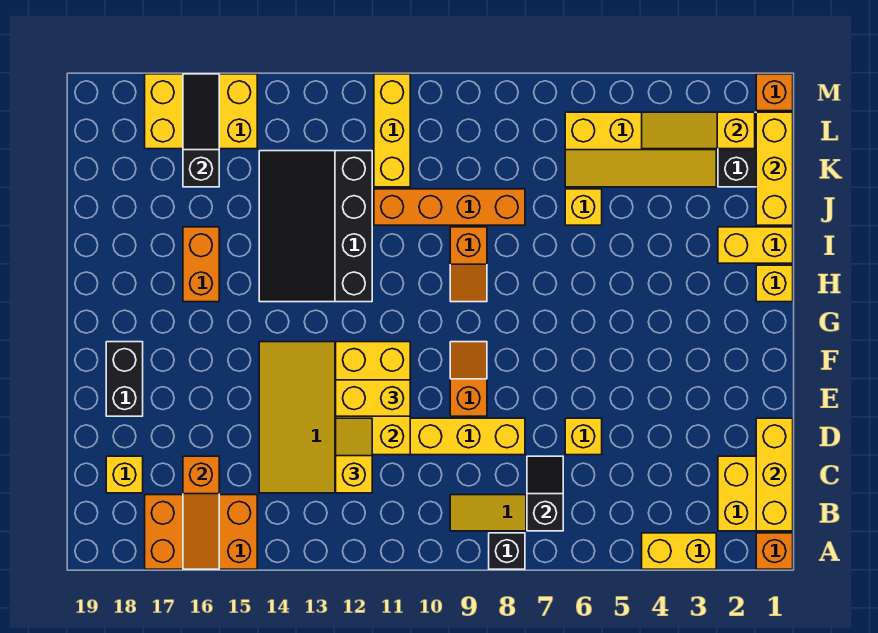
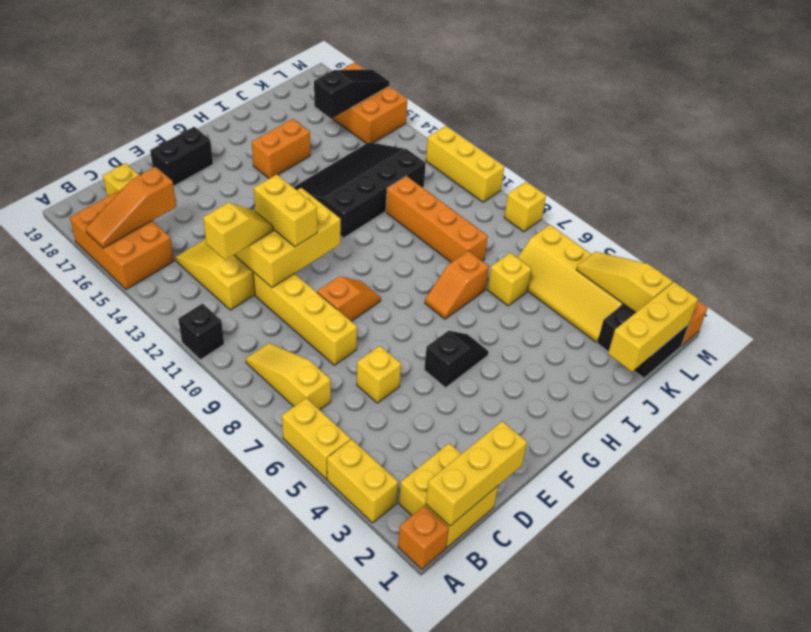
black brick A8 level 1 -> black brick A11 level 1
black slope B7:C7 level 2 top B -> black slope F5:G5 level 1 top F
yellow brick H1 level 1 -> yellow brick M8 level 1
orange slope H9:I9 level 1 top I -> orange slope H7:I7 level 1 top I
yellow brick I1:I2 level 1 -> yellow brick A5:A6 level 1
yellow brick K11:M11 level 1 -> yellow brick M10:M12 level 1
yellow brick L15:M17 level 1 -> orange brick L15:M17 level 1

